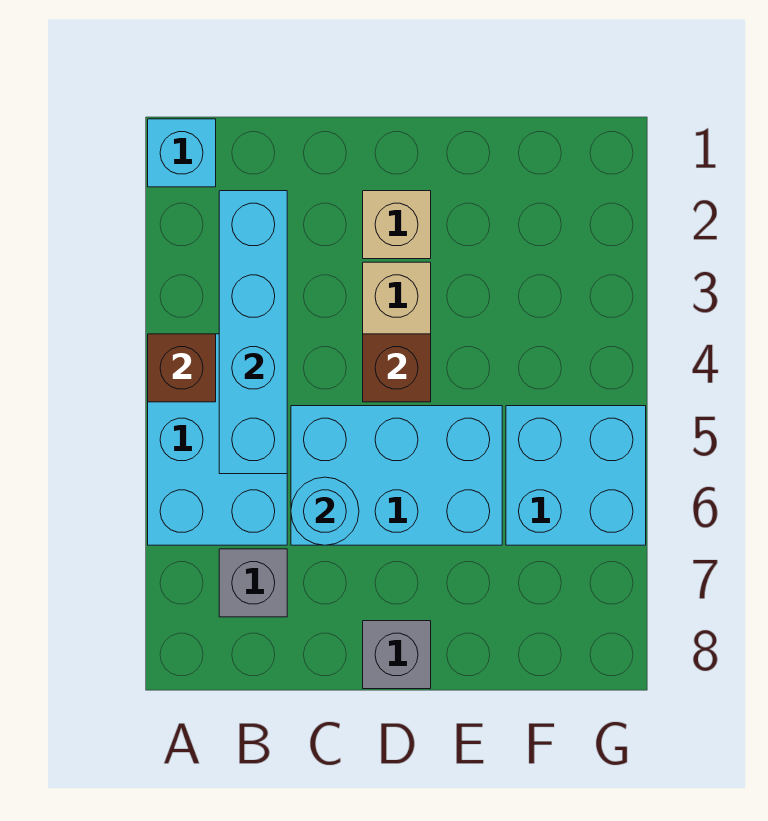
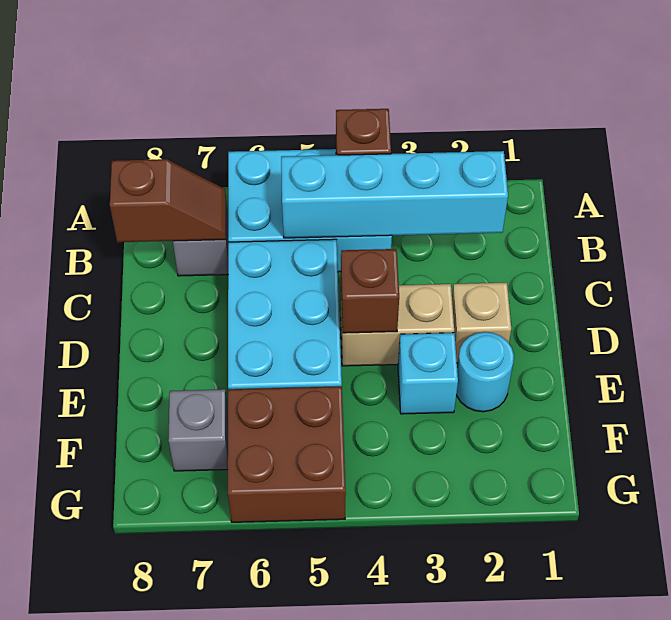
cyan brick A1 level 1 -> cyan brick E3 level 1
none -> brown slope B7:B8 level 2 top 8
cyan round brick C6 level 2 -> cyan round brick E2 level 1
grey brick D8 level 1 -> grey brick F7 level 1
cyan brick F5:G6 level 1 -> brown brick F5:G6 level 1

